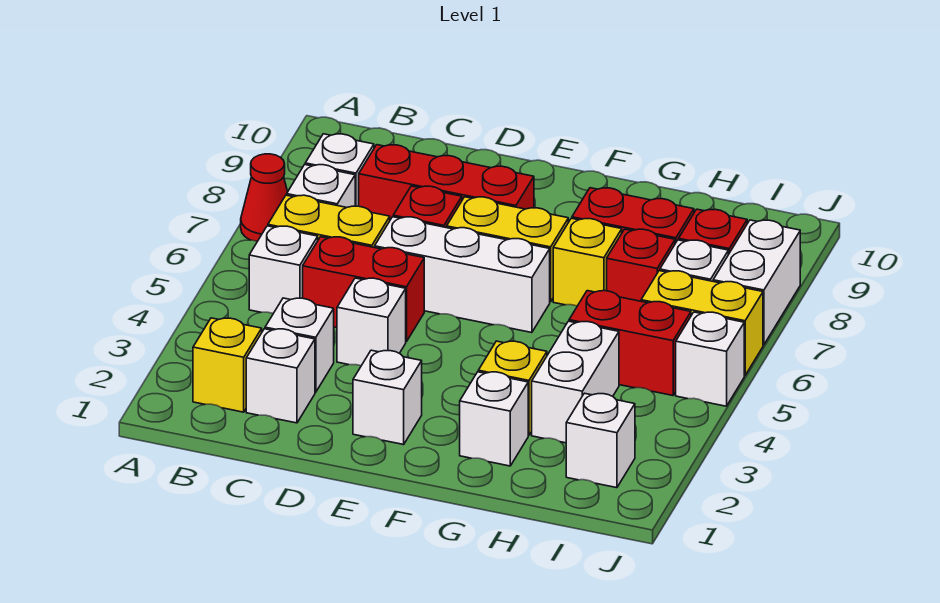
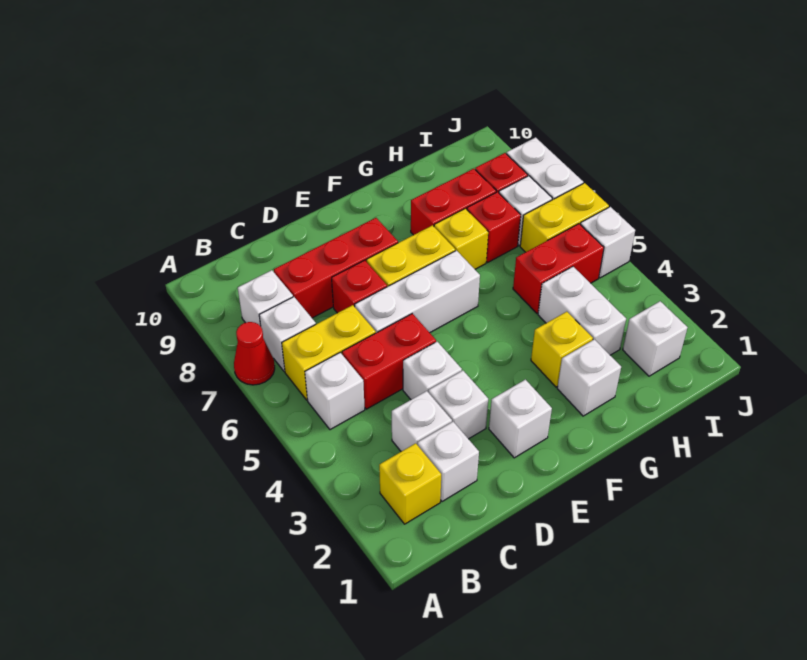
none -> white brick D3 level 1

